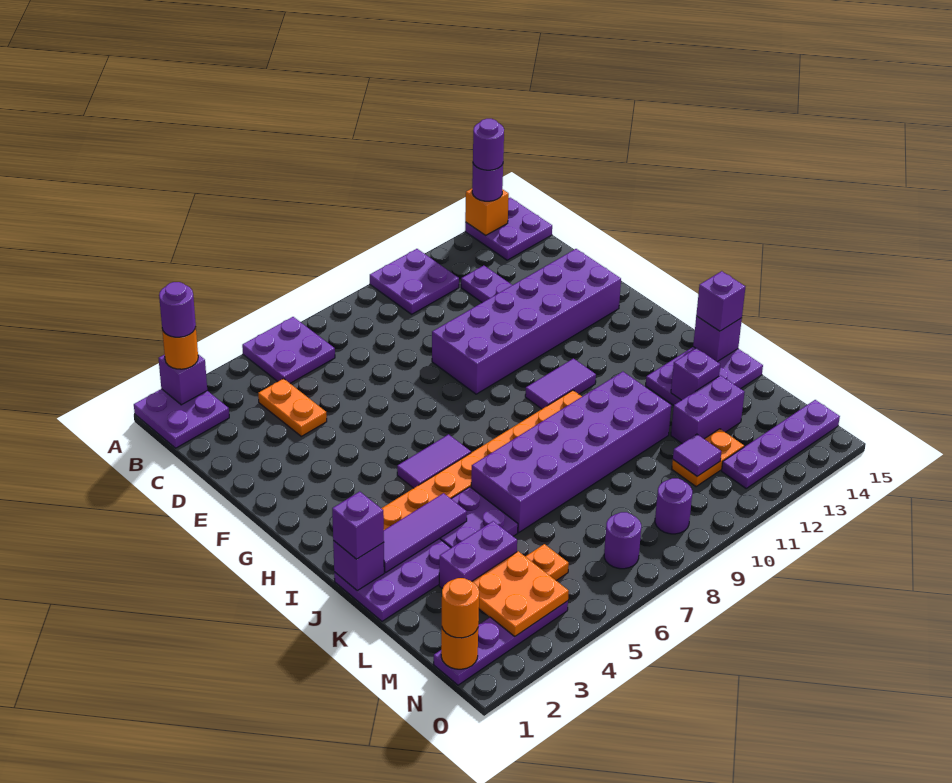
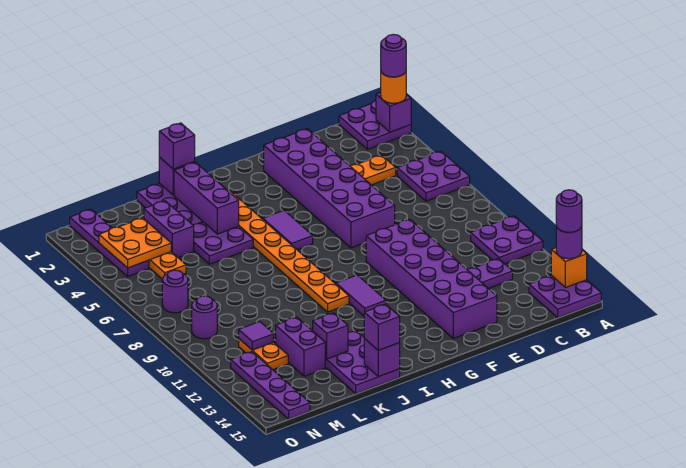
purple tile J2:J4 level 2 -> purple brick J2:J4 level 2
purple brick J6:K11 level 1 -> purple brick E2:F7 level 1
orange round brick N1 level 2 -> none
orange round brick N1 level 3 -> none

